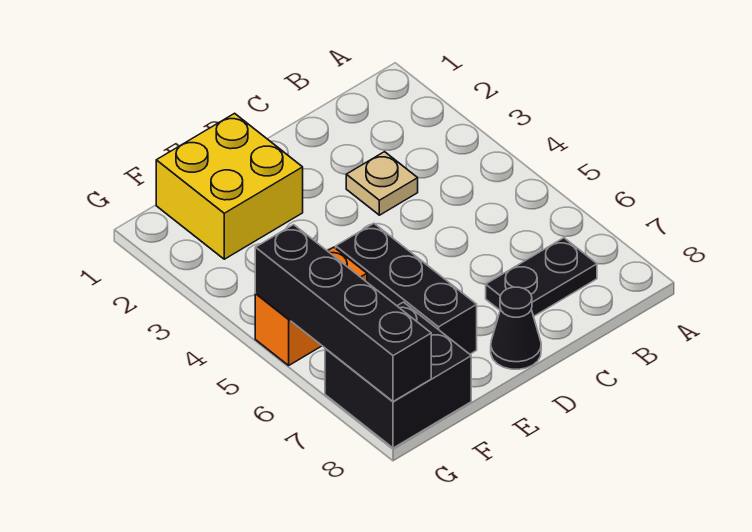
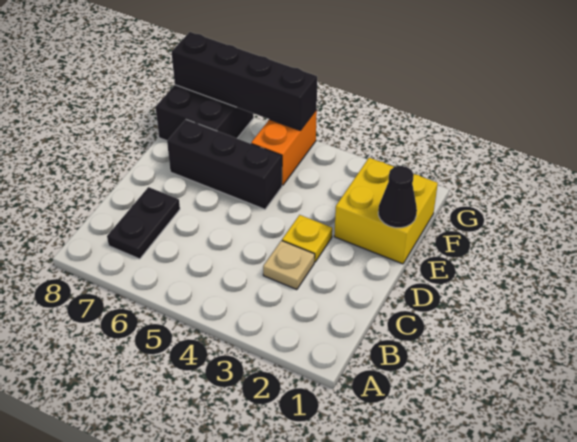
none -> yellow plate D3 level 1
black cone D8 level 1 -> black cone E1 level 2

